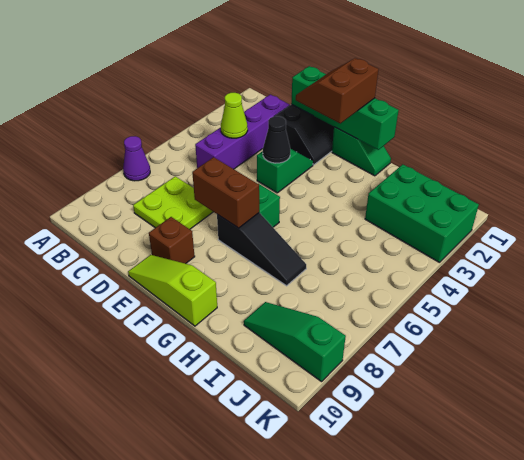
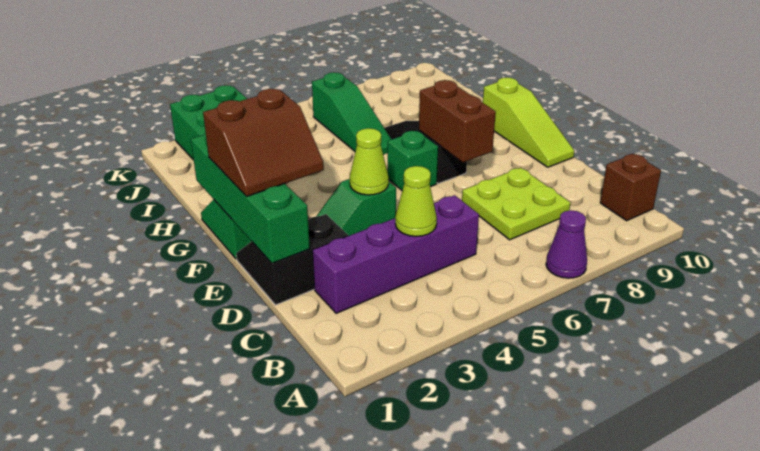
black cone E4 level 2 -> lime cone E4 level 2
brown brick E9 level 1 -> brown brick B10 level 1
green slope I9:K9 level 1 top K -> green slope H6:J6 level 1 top J

